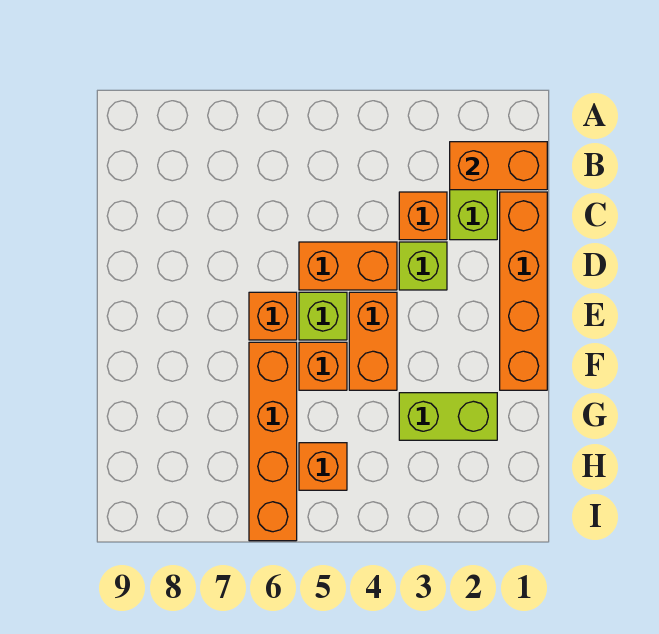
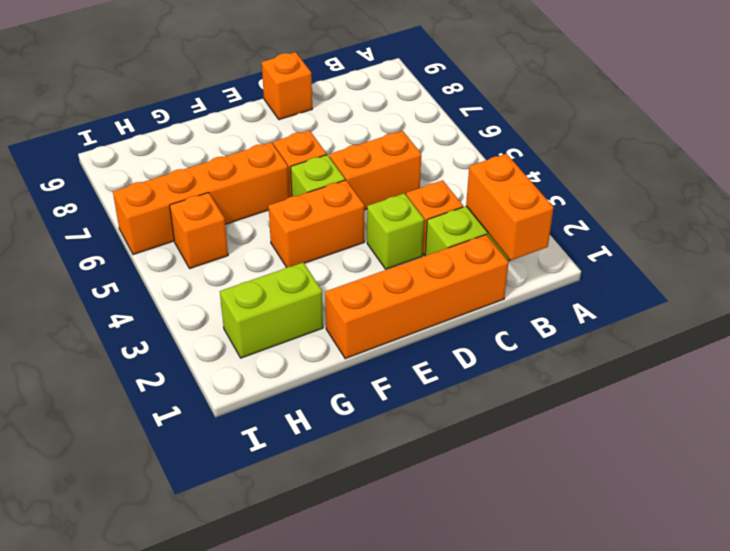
orange brick D4:D5 level 1 -> orange brick C5:D5 level 1
orange brick F5 level 1 -> orange brick D9 level 1
lime brick G2:G3 level 1 -> lime brick G2:H2 level 1

